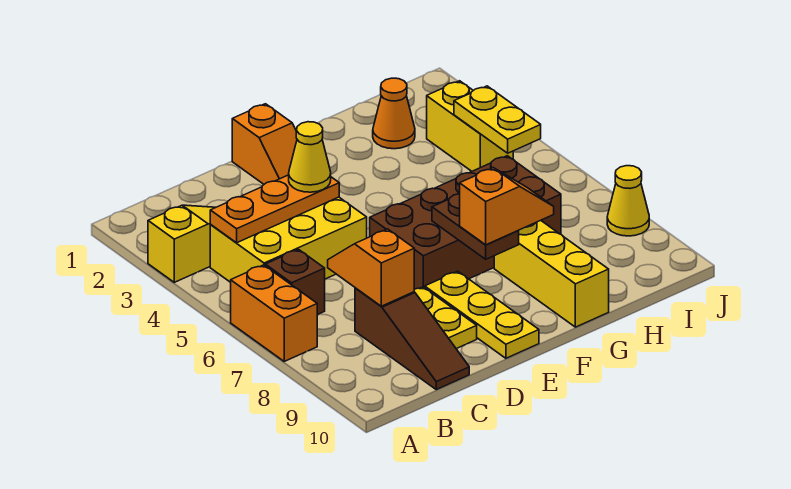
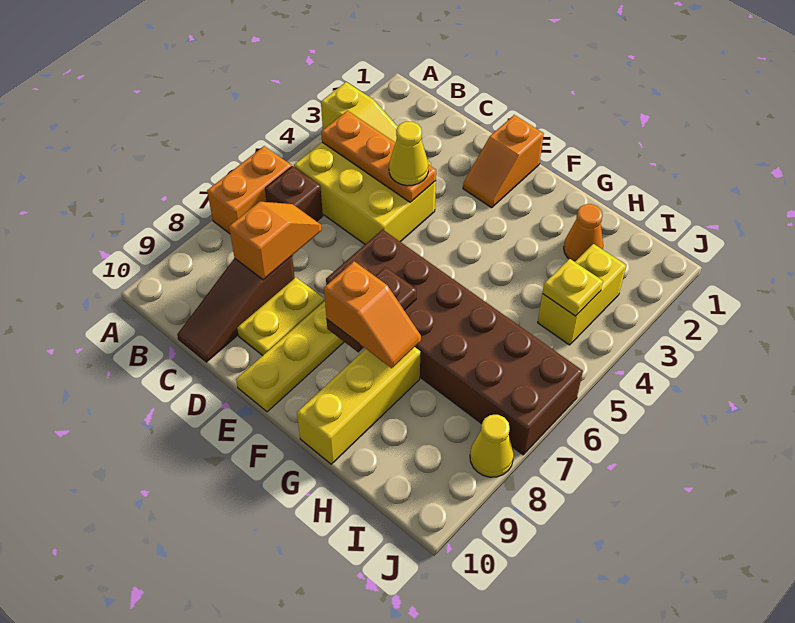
brown brick E6:H7 level 1 -> brown brick E6:J7 level 1
yellow plate I4:I5 level 2 -> yellow plate I4 level 2

